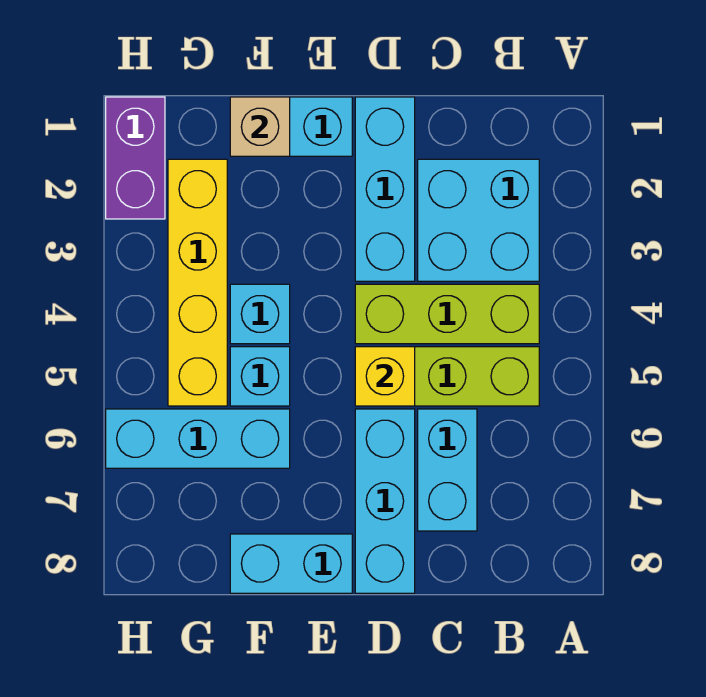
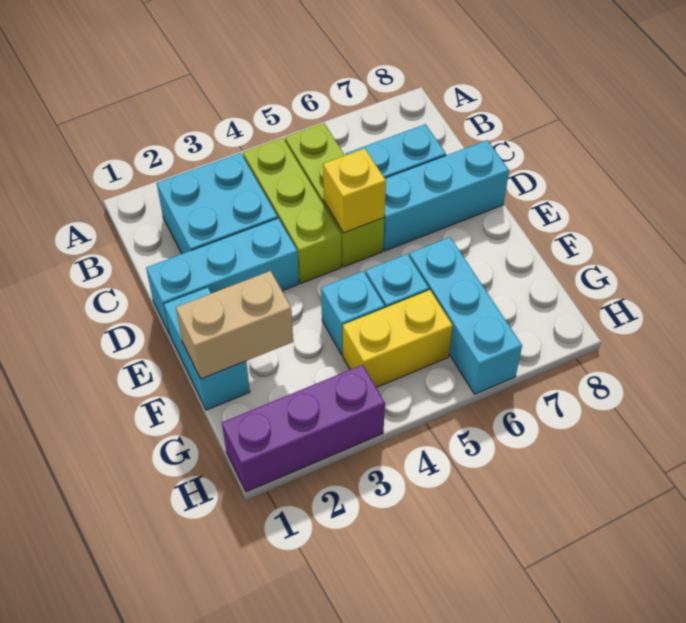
cyan brick E8:F8 level 1 -> none
tan brick F1 level 2 -> tan brick F1:F2 level 2
yellow brick G2:G5 level 1 -> yellow brick G4:G5 level 1
purple brick H1:H2 level 1 -> purple brick H1:H3 level 1

